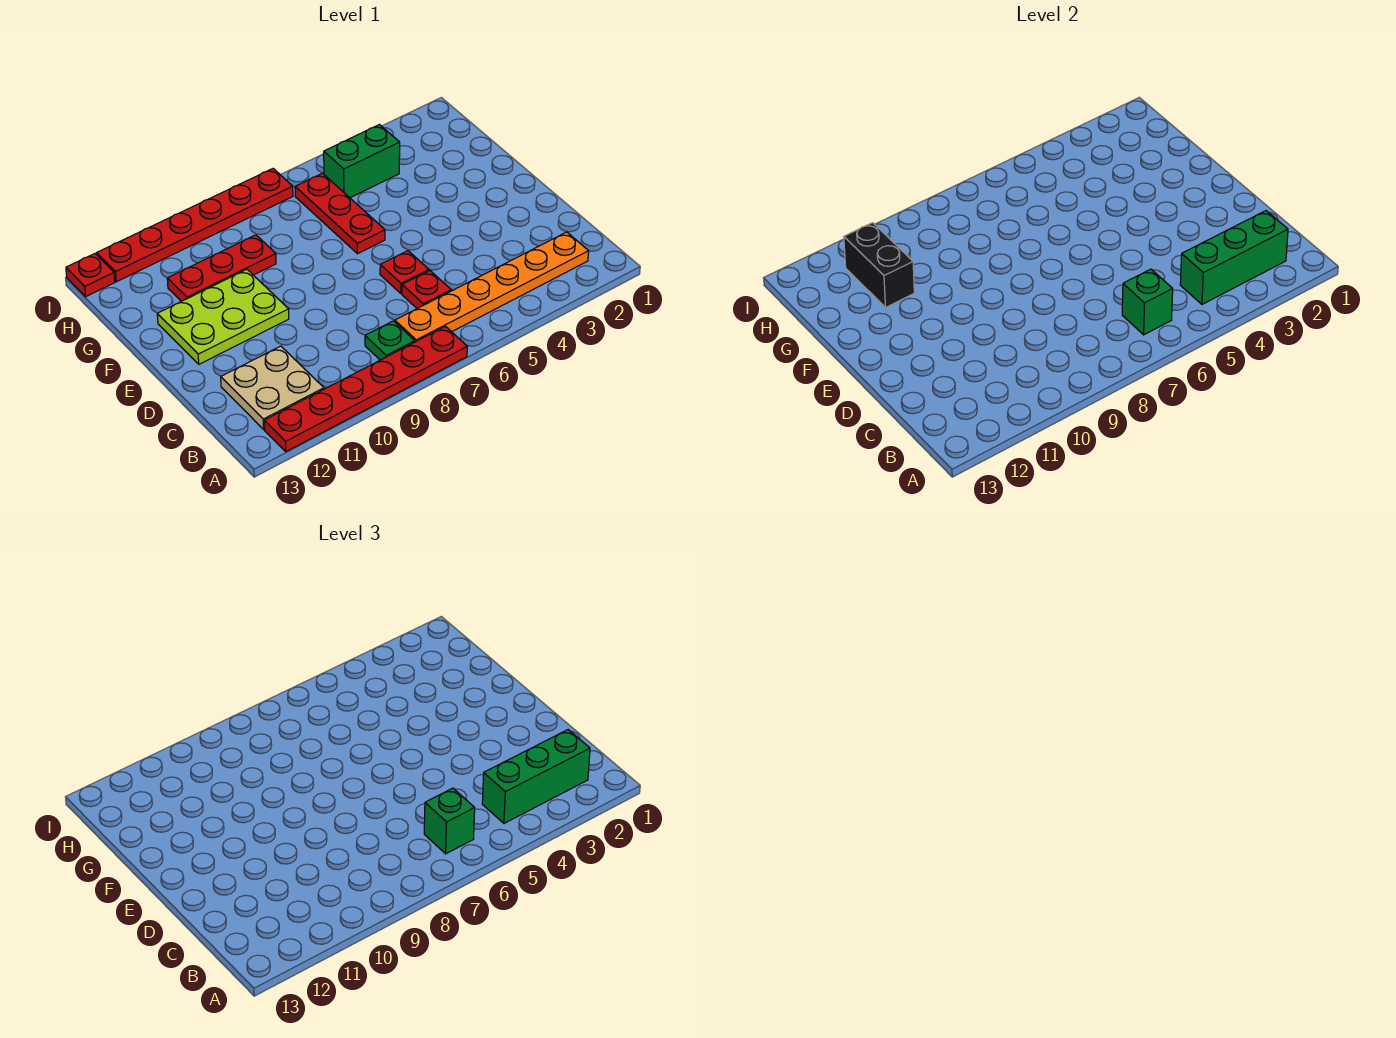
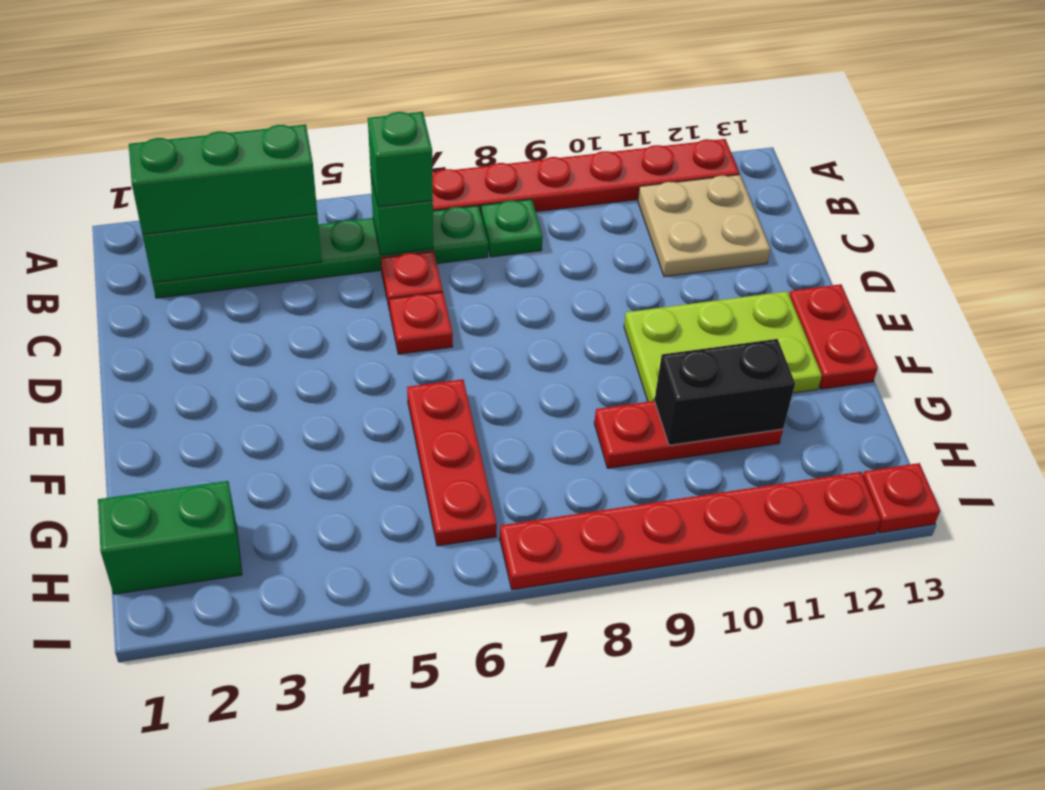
orange plate B2:B7 level 1 -> green plate B2:B7 level 1
none -> red plate E13:F13 level 1
black brick G11:H11 level 2 -> black brick G10:G11 level 2
green brick H4:H5 level 1 -> green brick H1:H2 level 1

